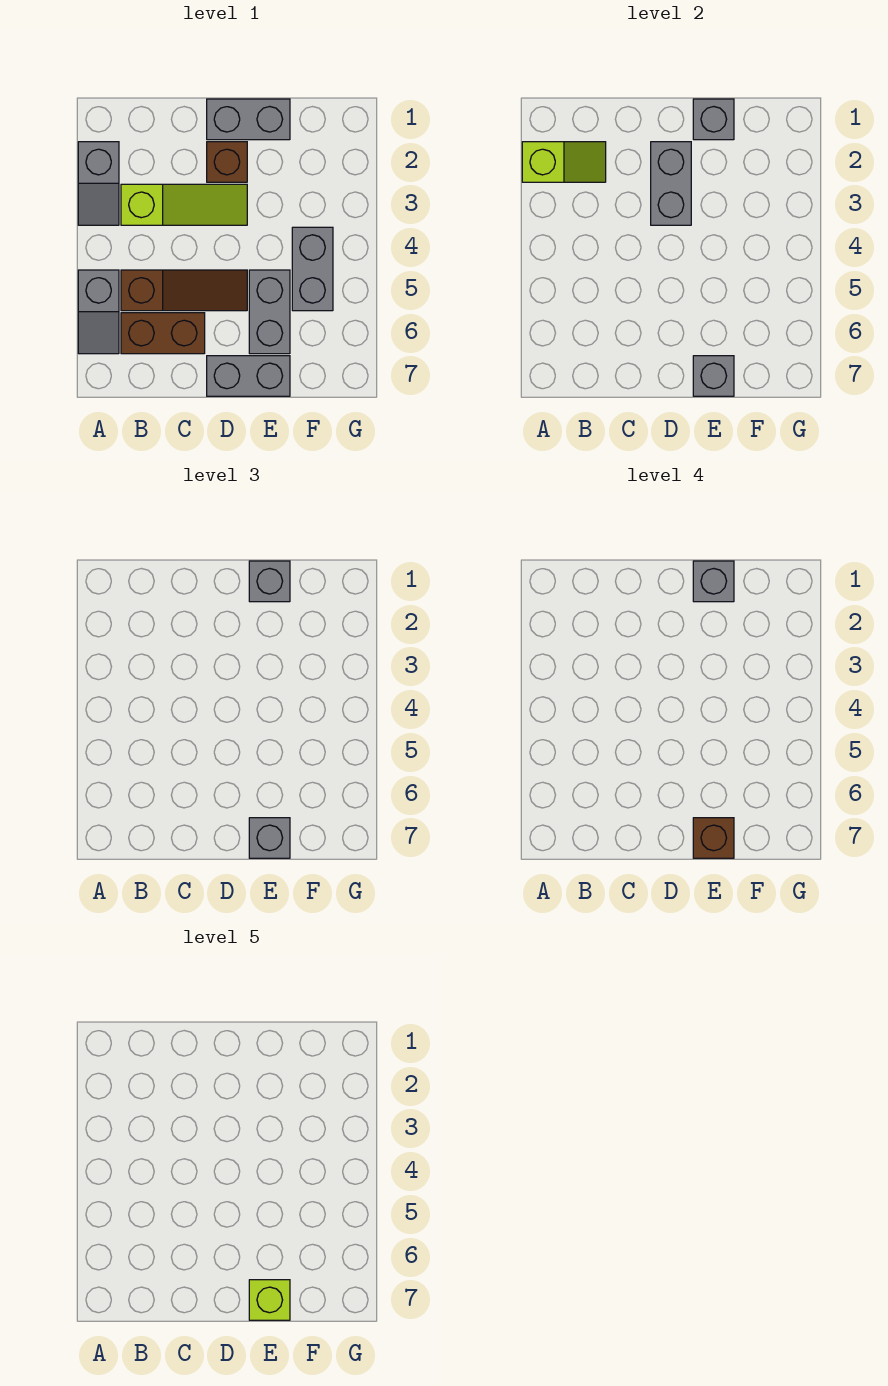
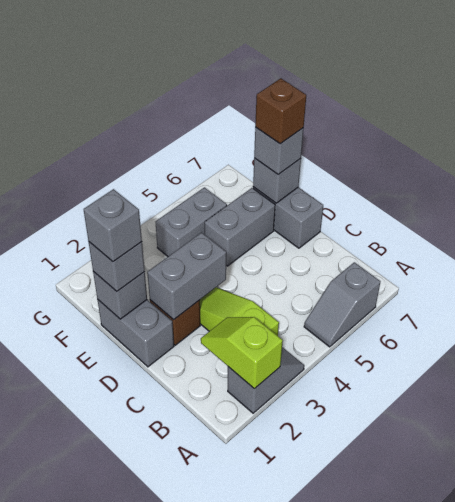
grey slope A5:A6 level 1 top 5 -> grey slope A5:A6 level 1 top 6
brown slope B5:D5 level 1 top B -> none
brown brick B6:C6 level 1 -> none
lime brick E7 level 5 -> none

